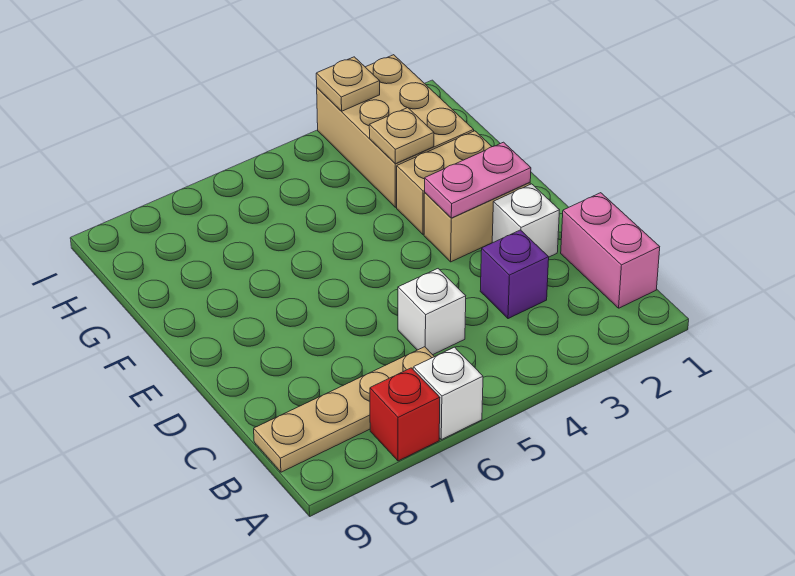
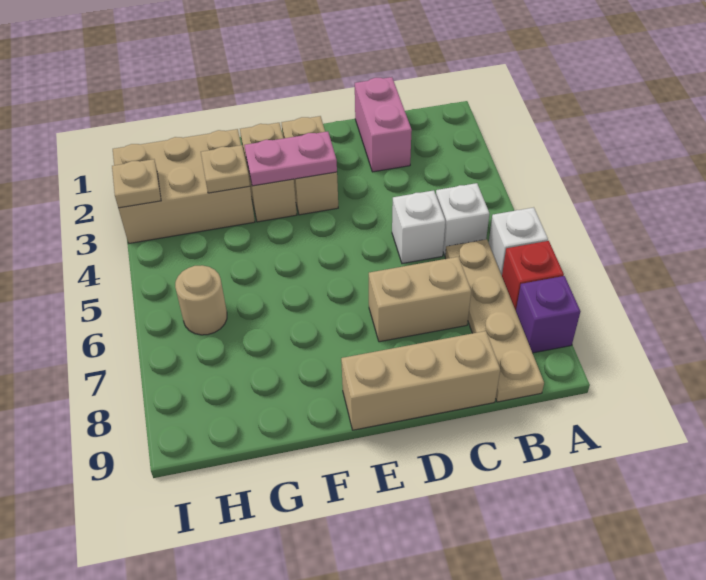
pink brick B1:C1 level 1 -> pink brick C1:C2 level 1
purple brick C3 level 1 -> purple brick A8 level 1
none -> tan brick C7:D7 level 1
none -> tan brick C9:E9 level 1
white brick D2 level 1 -> white brick B5 level 1
pink plate E2:E3 level 2 -> pink plate E3:F3 level 2
none -> tan round brick H6 level 1

